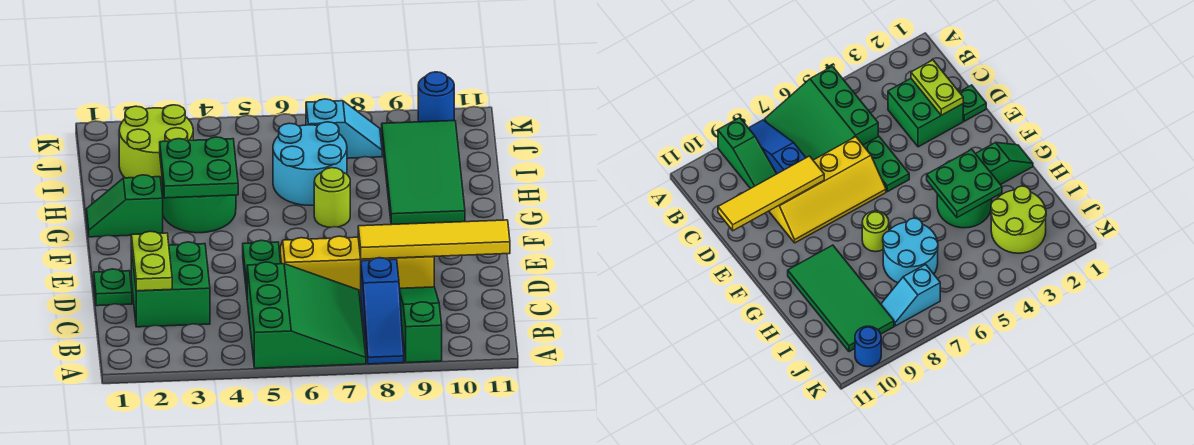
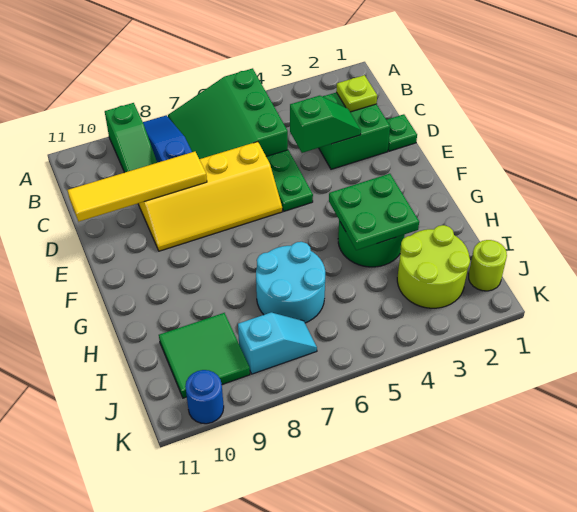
lime plate C2:D2 level 2 -> lime plate C2 level 2
green slope G1:G2 level 1 top 2 -> green slope D3:D4 level 2 top 4
lime round brick G7 level 1 -> lime round brick J1 level 1
green tile G9:J10 level 1 -> green tile I9:J10 level 1
cyan slope J7:J8 level 1 top 7 -> cyan slope J7:J8 level 1 top 8

